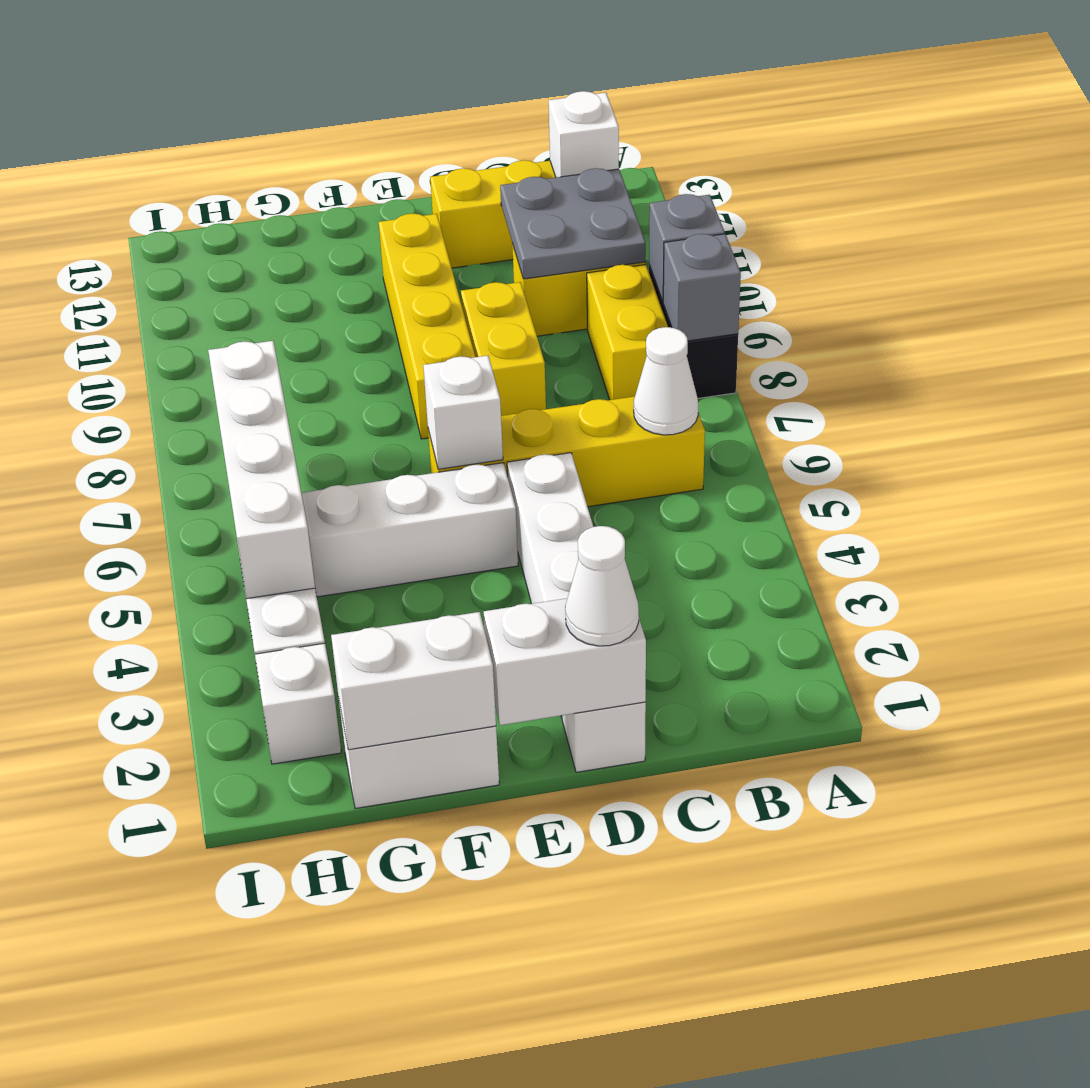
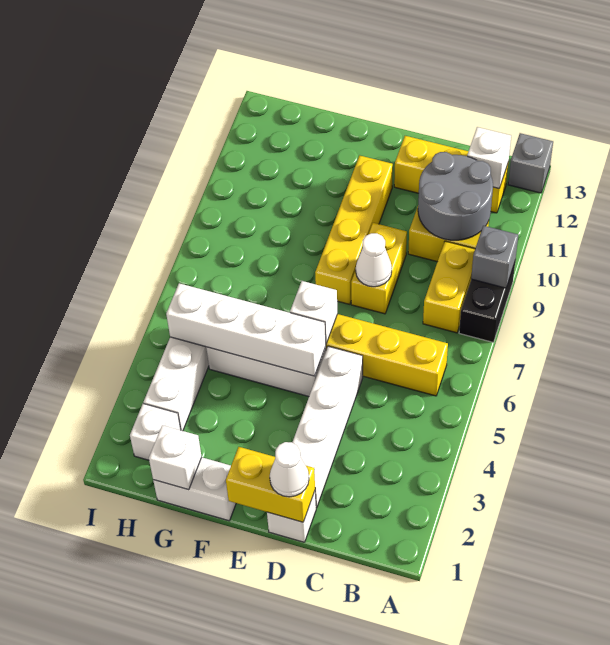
grey brick A8 level 2 -> grey brick A13 level 1
white cone B6 level 2 -> white cone D8 level 2
grey plate B10:C11 level 2 -> grey round brick B10:C11 level 2
white brick D1:E1 level 2 -> yellow brick D1:E1 level 2
white brick F1:G1 level 2 -> white brick G1 level 2
white brick H4:H7 level 2 -> white brick E5:H5 level 2

